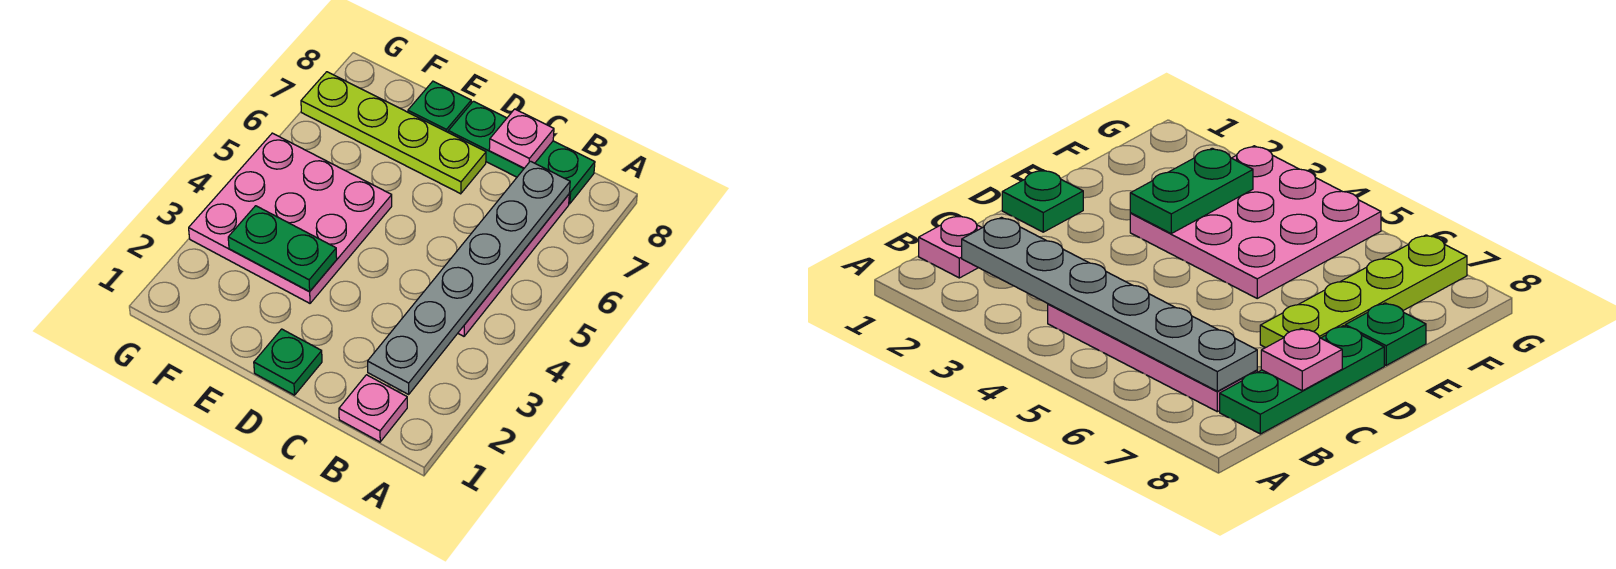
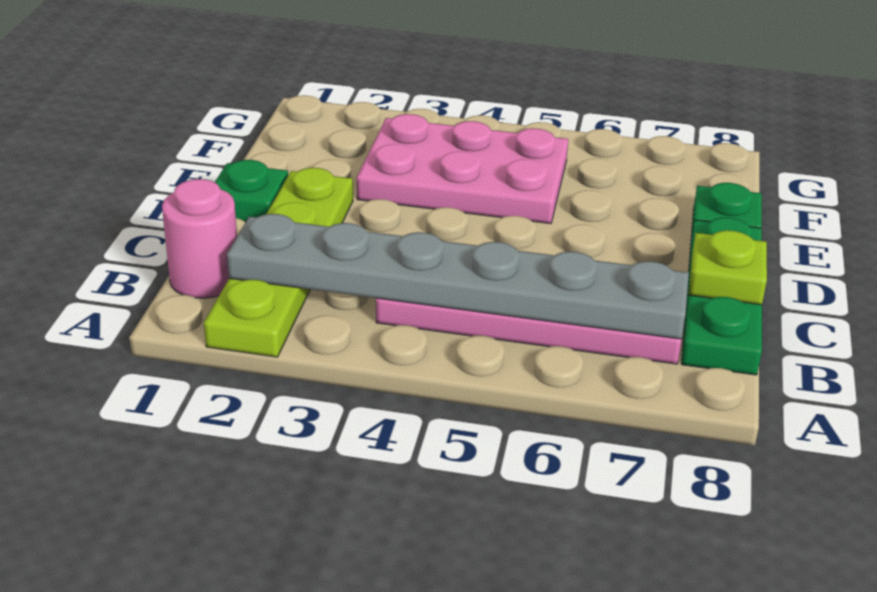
pink plate B1 level 1 -> pink round brick B1 level 1
pink plate C8 level 2 -> lime plate C8 level 2
lime plate D7:G7 level 1 -> lime plate A2:D2 level 1
pink plate E3:G5 level 1 -> pink plate E3:F5 level 1
green plate E3:F3 level 2 -> none

